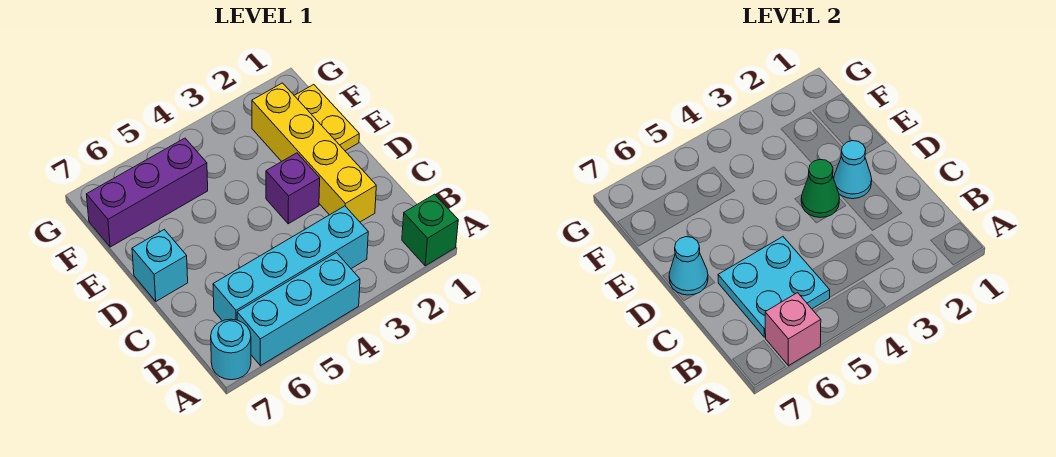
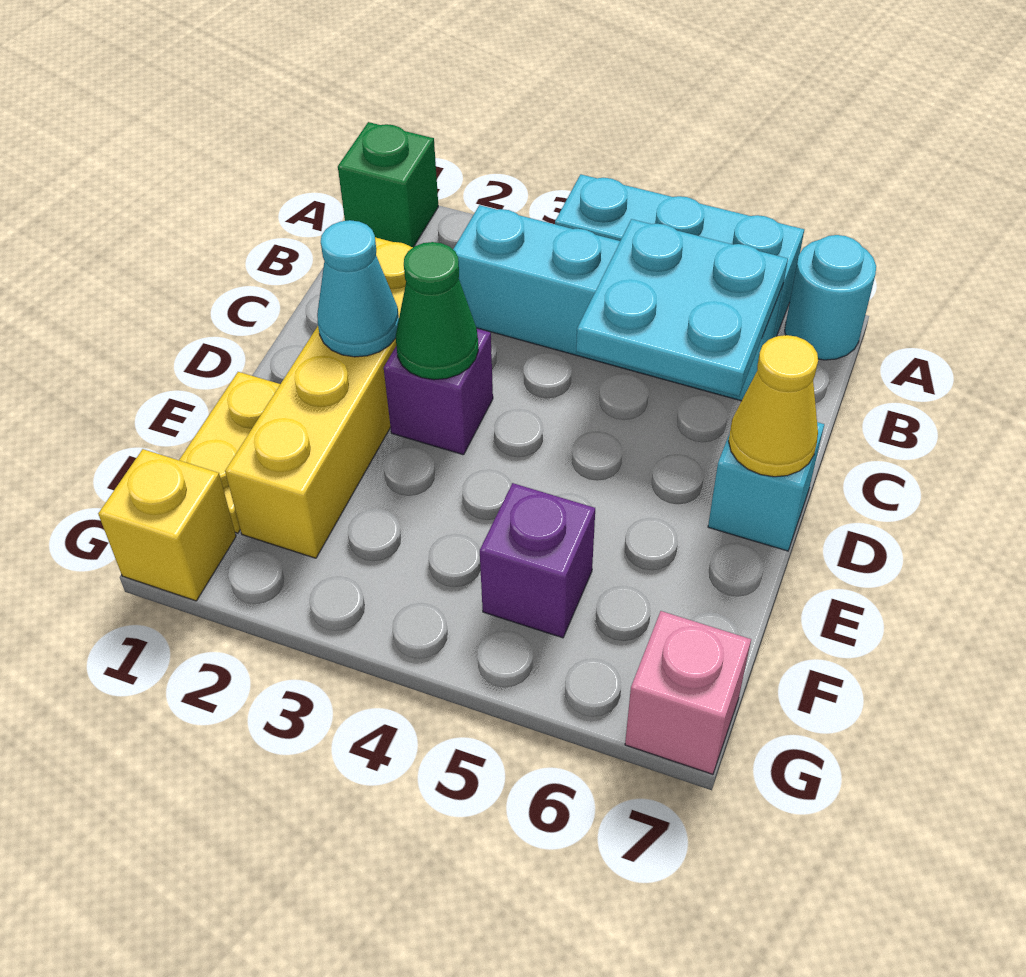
pink brick A6 level 2 -> pink brick G7 level 1
cyan cone D7 level 2 -> yellow cone D7 level 2
purple brick F5:F7 level 1 -> purple brick F5 level 1
none -> yellow brick G1 level 1

